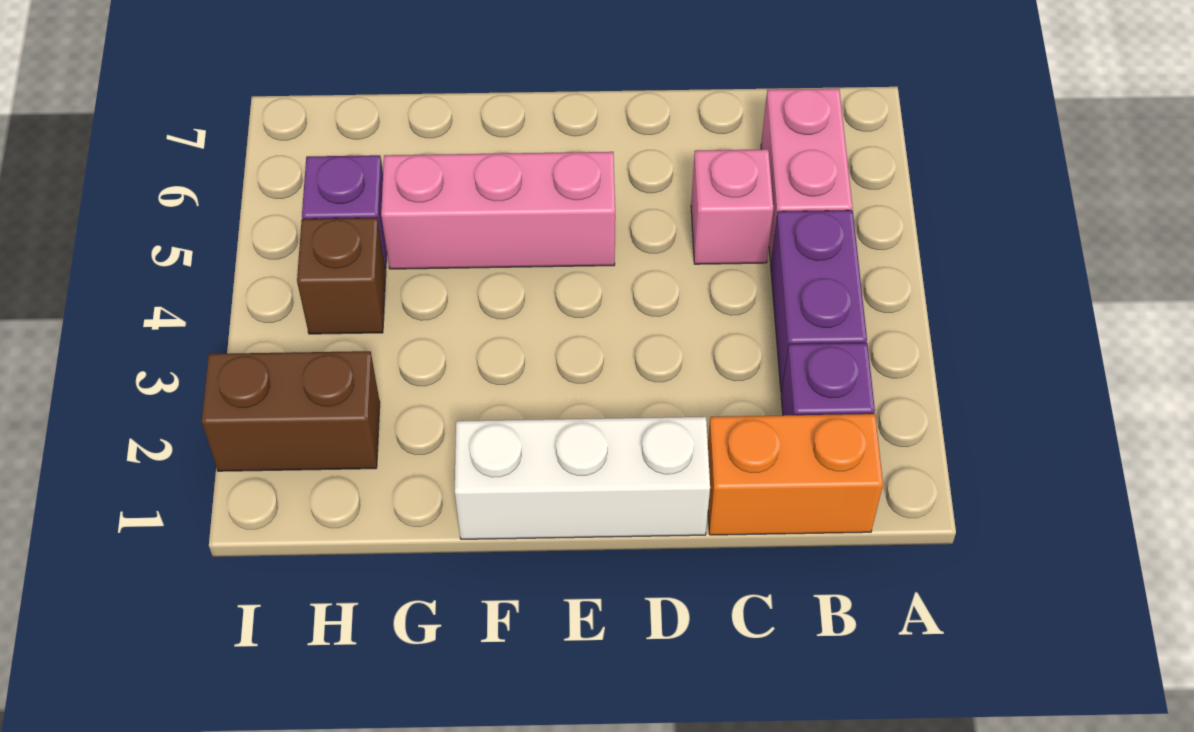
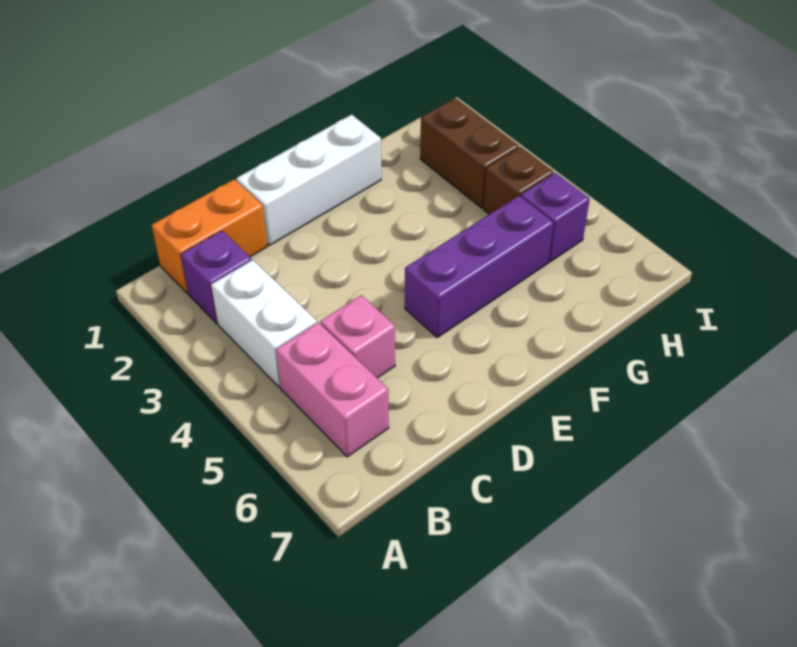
purple brick B3:B4 level 1 -> white brick B3:B4 level 1
pink brick E5:G5 level 1 -> purple brick E5:G5 level 1
brown brick H2:I2 level 1 -> brown brick H2:H3 level 1

